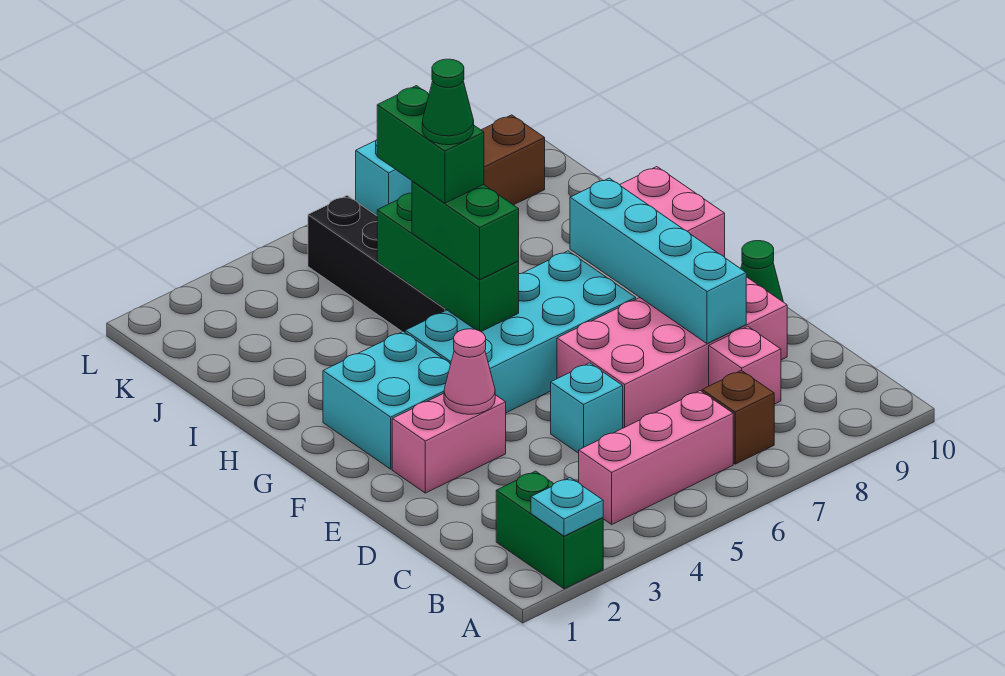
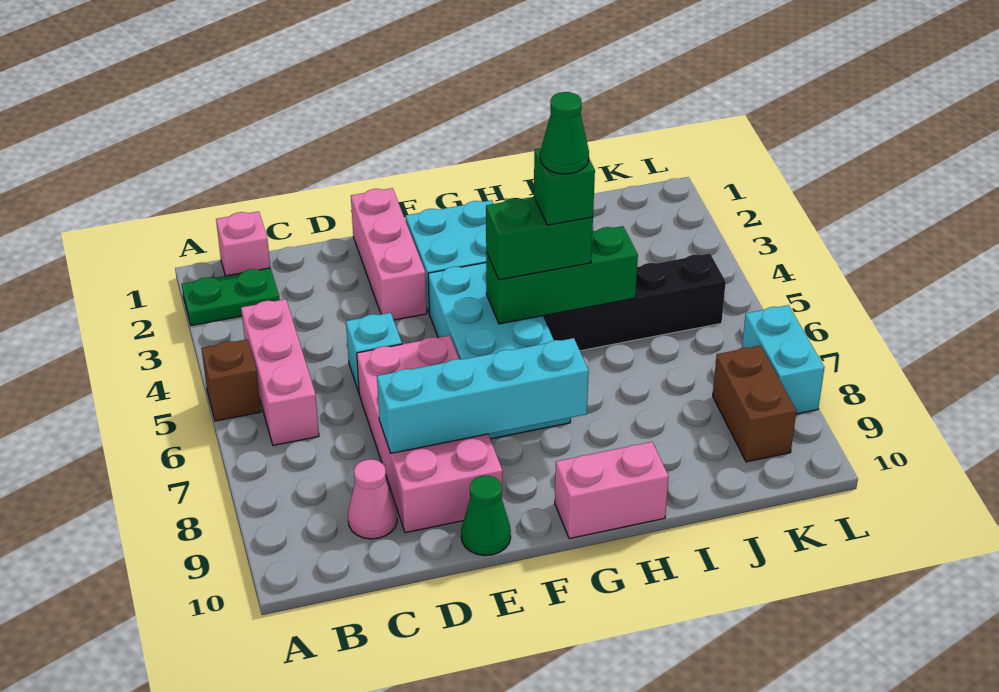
green brick A2:B2 level 1 -> green plate A2:B2 level 1
cyan plate A2 level 2 -> none
brown brick B7 level 1 -> brown brick A5 level 1
pink brick C8 level 1 -> pink brick B1 level 1
pink brick E2:E3 level 1 -> pink brick E1:E3 level 1
pink cone E3 level 2 -> pink cone C9 level 1
green brick H5:I5 level 4 -> green brick H5 level 4

